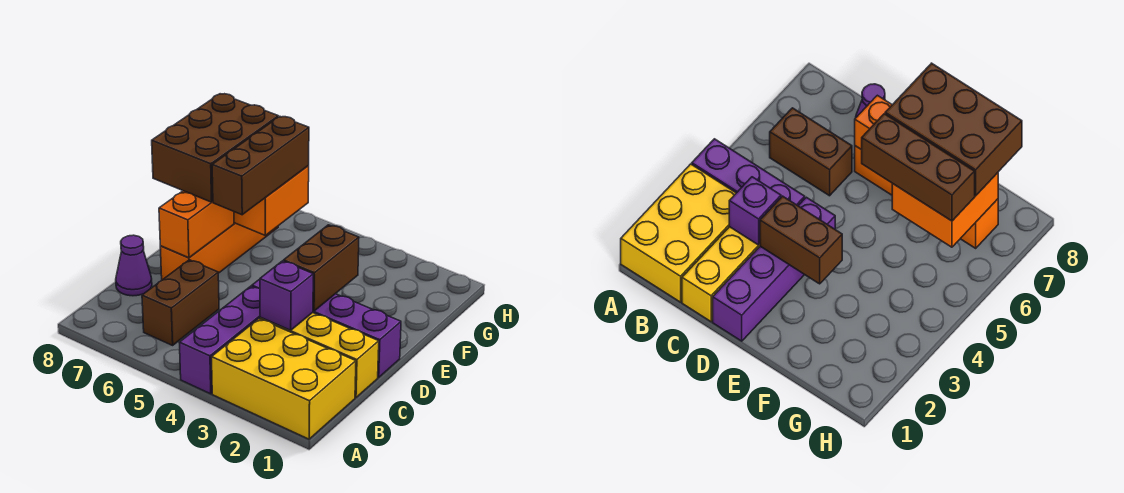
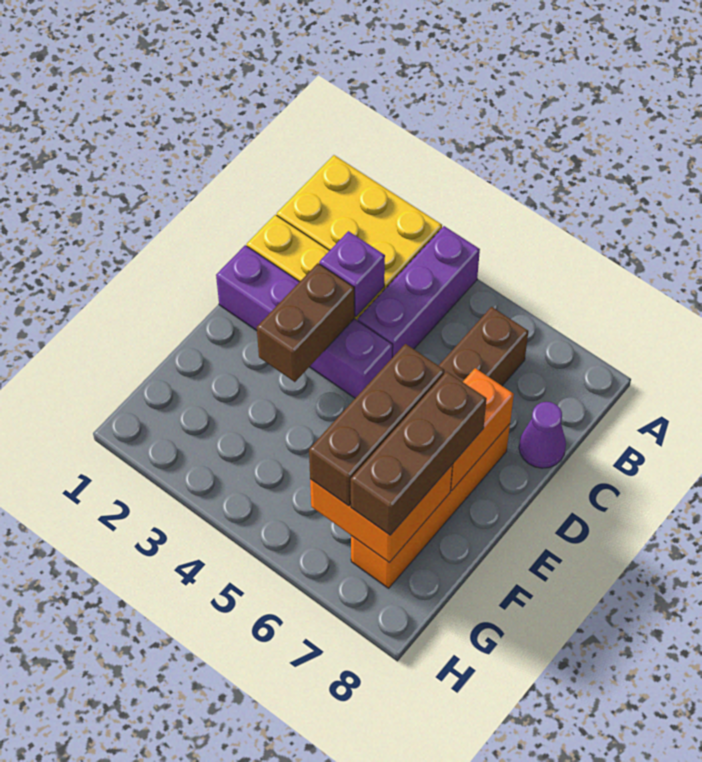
brown brick E7:G8 level 3 -> brown brick E7:G7 level 3

